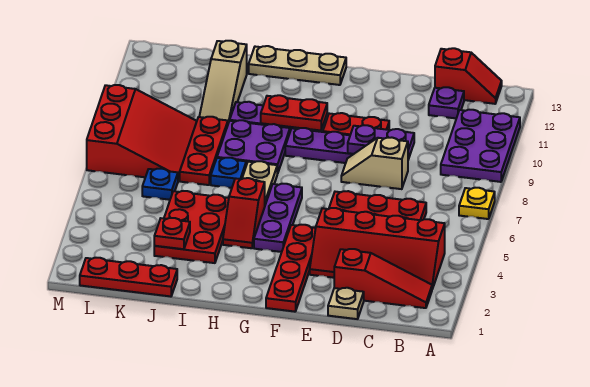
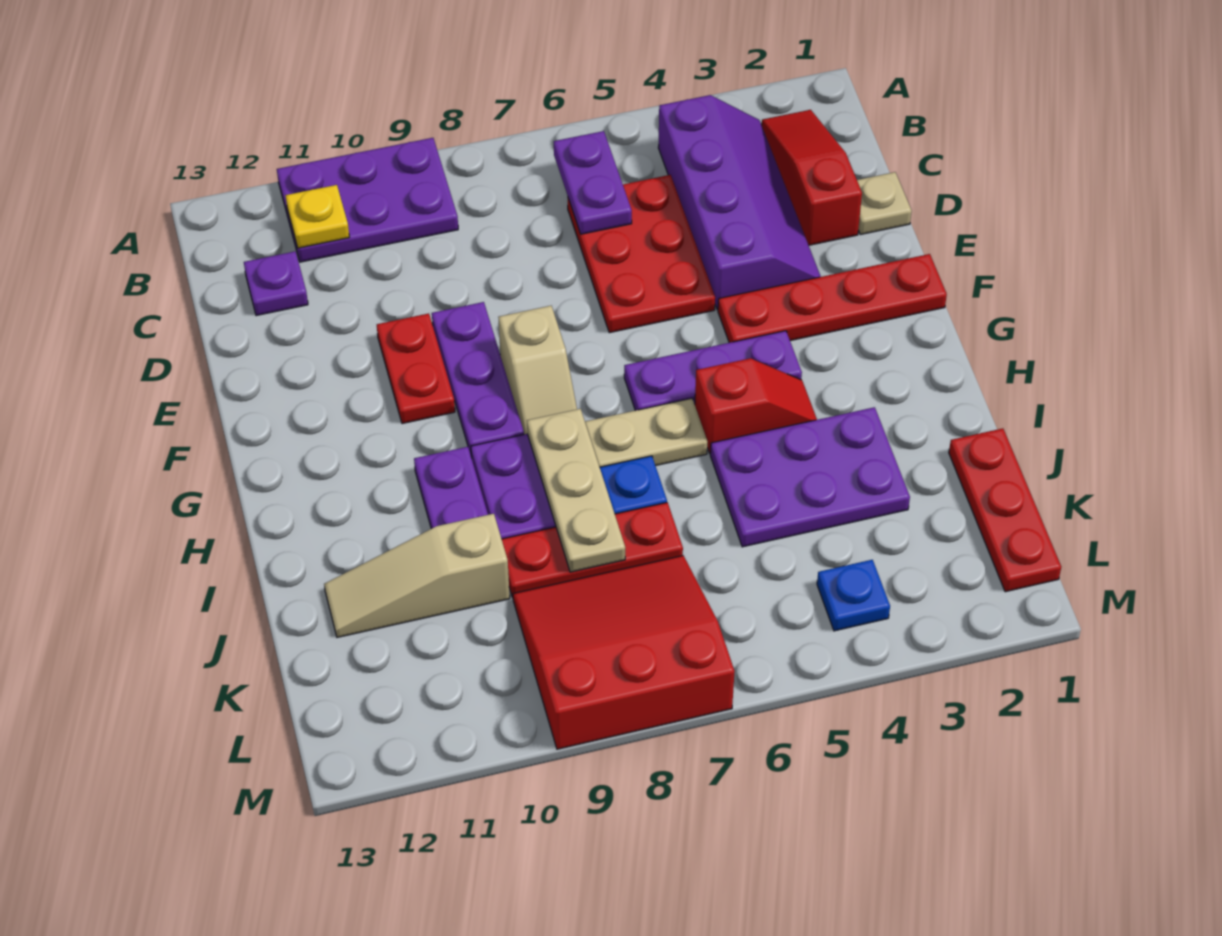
yellow plate A7 level 1 -> yellow plate B11 level 2
red slope B3:E4 level 1 top 4 -> purple slope B3:E4 level 1 top 4
red slope B13:C13 level 1 top C -> none
tan slope D8:E8 level 1 top D -> tan slope F8:G8 level 1 top F
purple plate D9:E9 level 2 -> purple plate B6:C6 level 2
red plate G10:H10 level 2 -> none
tan plate G13:I13 level 1 -> tan plate H8:J8 level 2
red plate I3:J5 level 1 -> purple plate I3:J5 level 1
red plate J3 level 2 -> none
tan slope J10:J12 level 1 top 12 -> tan slope J10:J12 level 1 top 10
blue plate K6 level 1 -> blue plate L4 level 1

